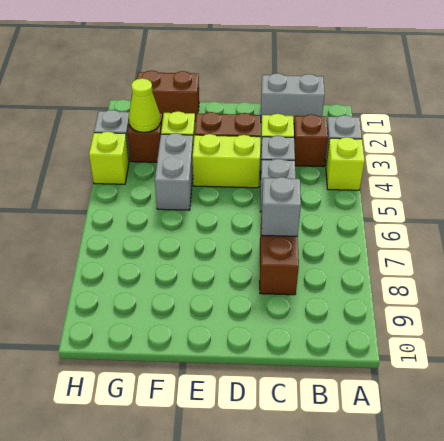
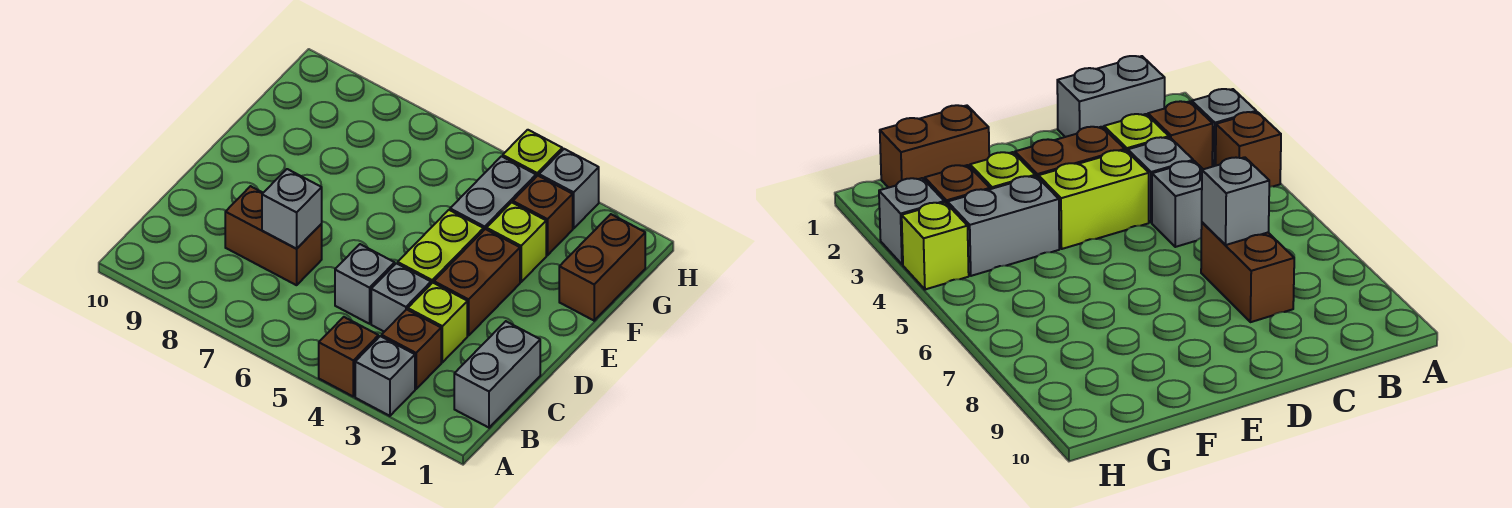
lime brick A4 level 1 -> brown brick A4 level 1
grey brick F4:F5 level 1 -> grey brick F4:G4 level 1
lime cone G3 level 2 -> none

